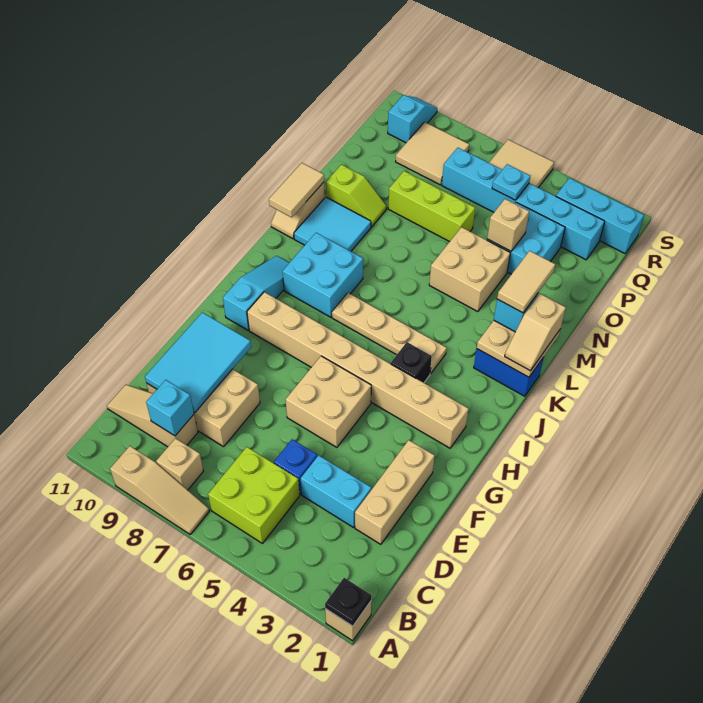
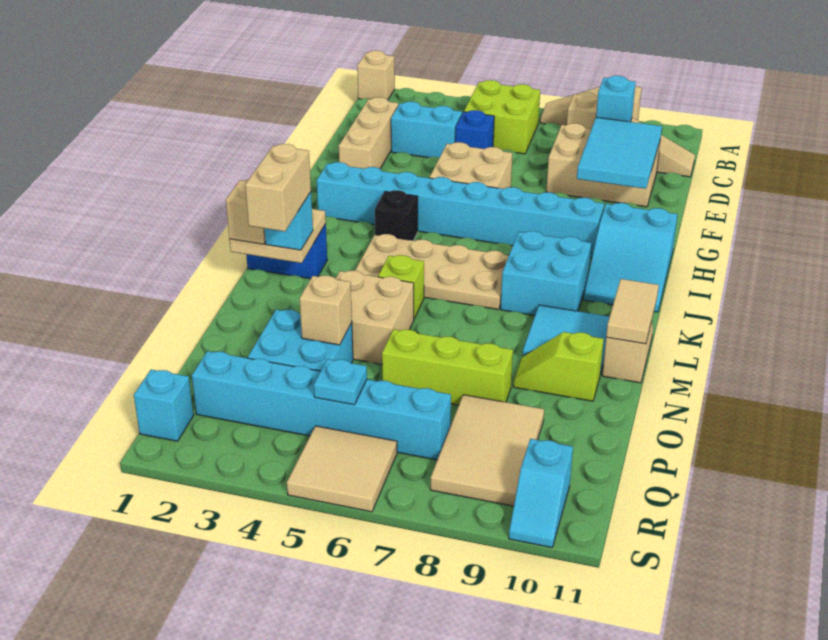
black plate A1 level 2 -> none
tan brick H2:H9 level 1 -> cyan brick H2:H9 level 1
cyan slope H10:J10 level 1 top H -> cyan slope H10:J11 level 1 top H
tan plate J4:J7 level 1 -> tan plate J4:K7 level 1
tan tile L2:M2 level 4 -> tan brick L2:M2 level 4
none -> lime brick L5 level 1
tan tile Q8:R9 level 1 -> tan tile P8:R9 level 1
cyan brick R1:R3 level 1 -> cyan brick R1 level 1

